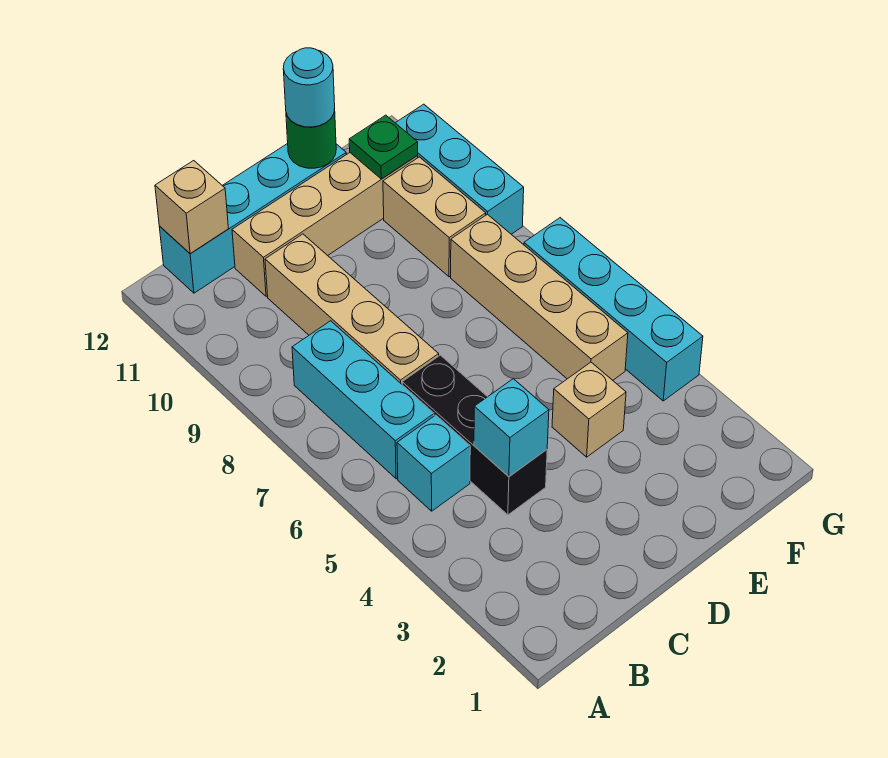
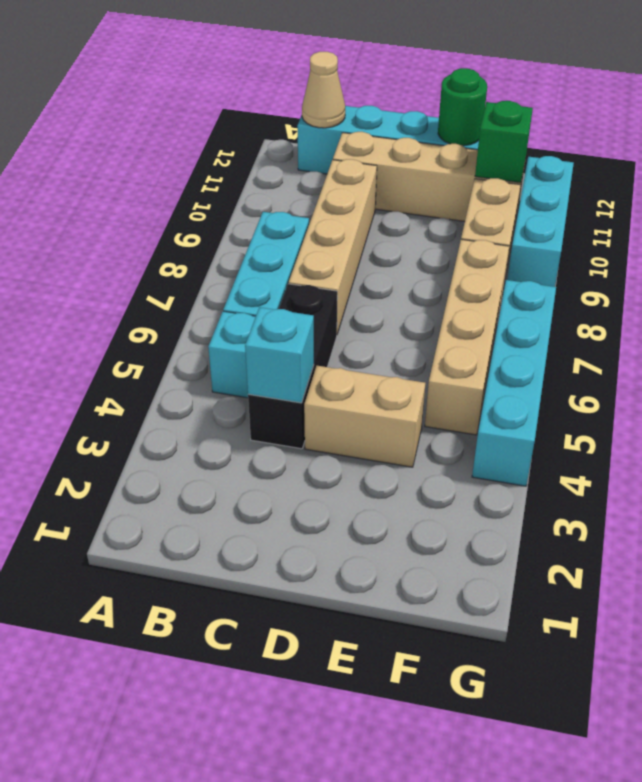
tan brick B12 level 2 -> tan cone B12 level 2
tan brick E4 level 1 -> tan brick D4:E4 level 1
cyan round brick E12 level 3 -> none
green plate F11 level 2 -> green brick F11 level 2

